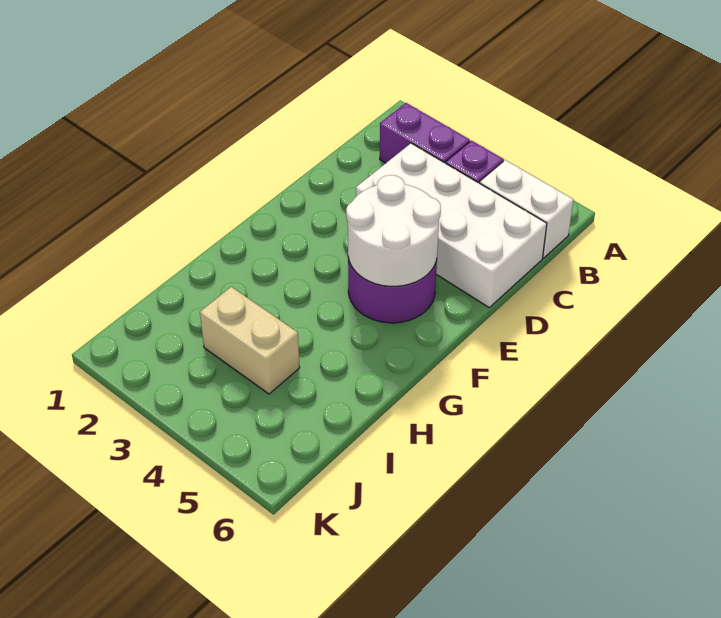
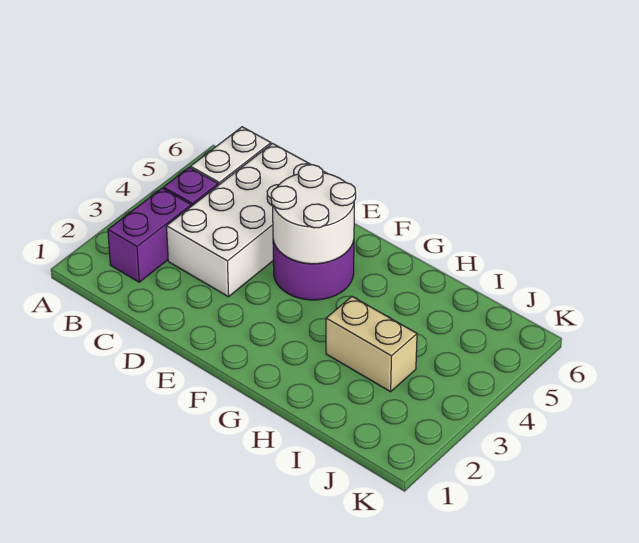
tan brick I3:I4 level 1 -> tan brick H3:I3 level 1

